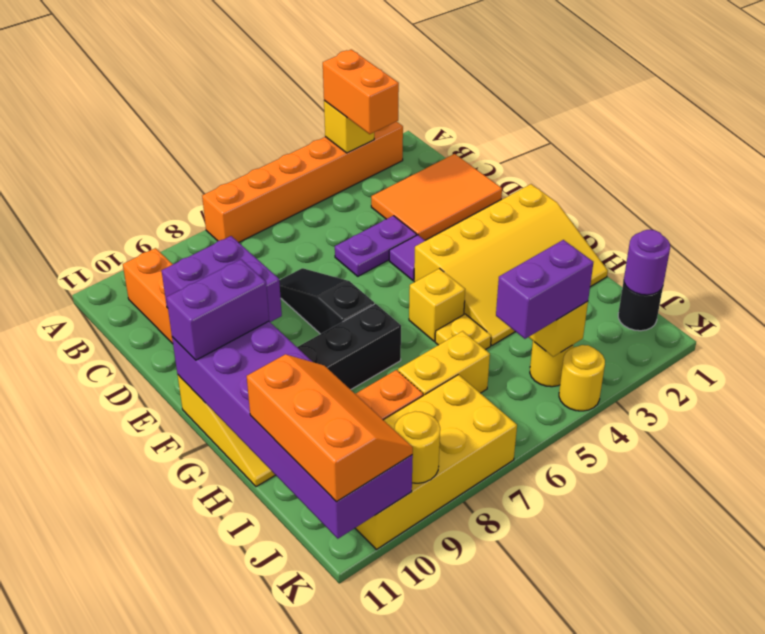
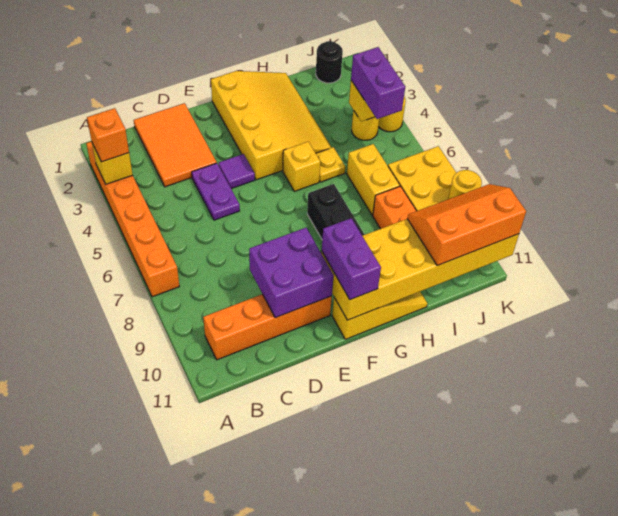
orange brick A3:B3 level 3 -> orange brick A3 level 3
black slope D7:F7 level 1 top F -> none
purple brick F10:K11 level 2 -> yellow brick F10:K11 level 2
purple round brick J1 level 2 -> none

